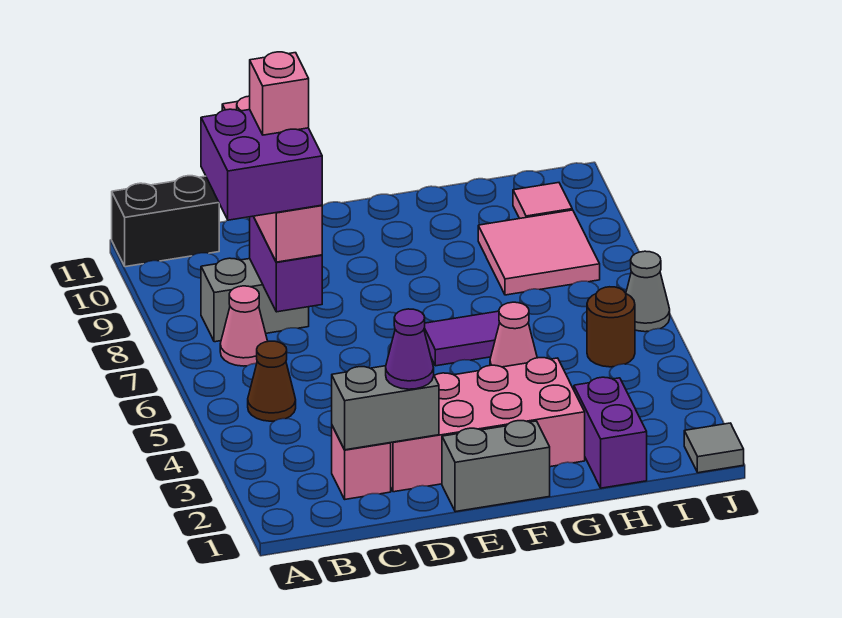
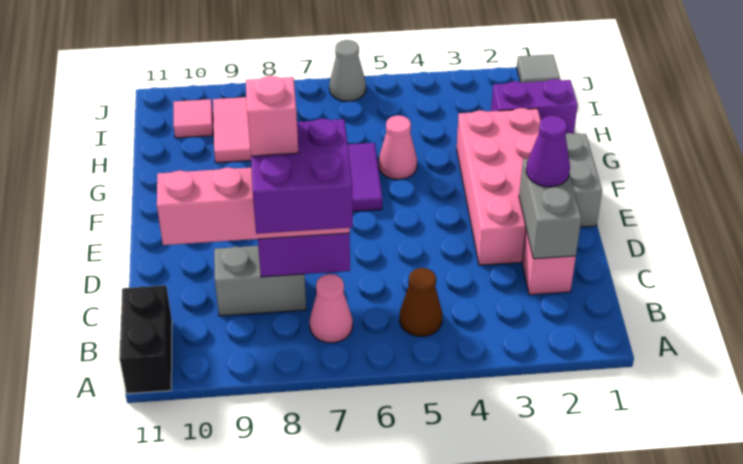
grey brick B8:C8 level 1 -> grey brick C8:C9 level 1
brown round brick I5 level 1 -> none

